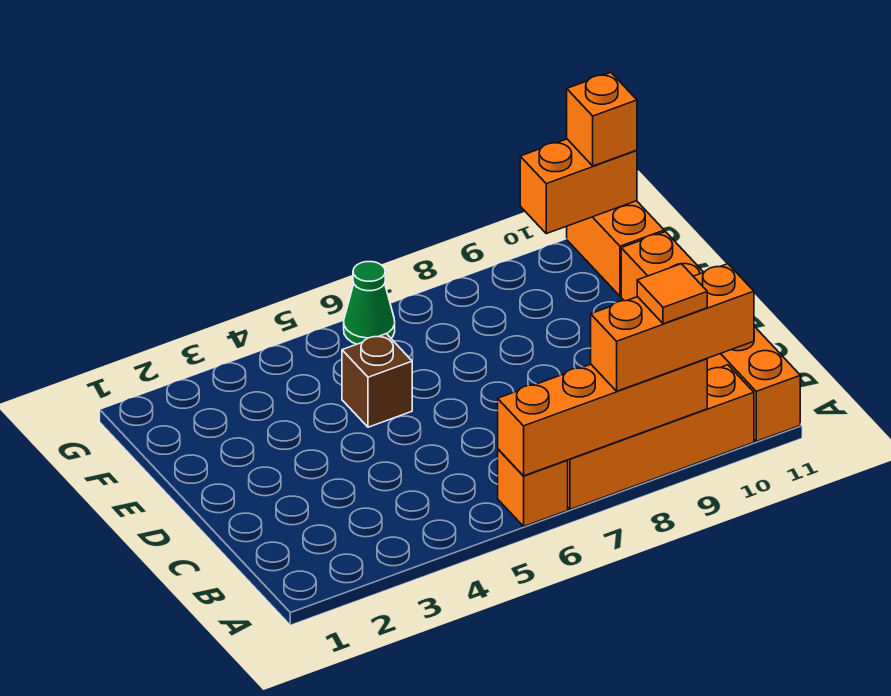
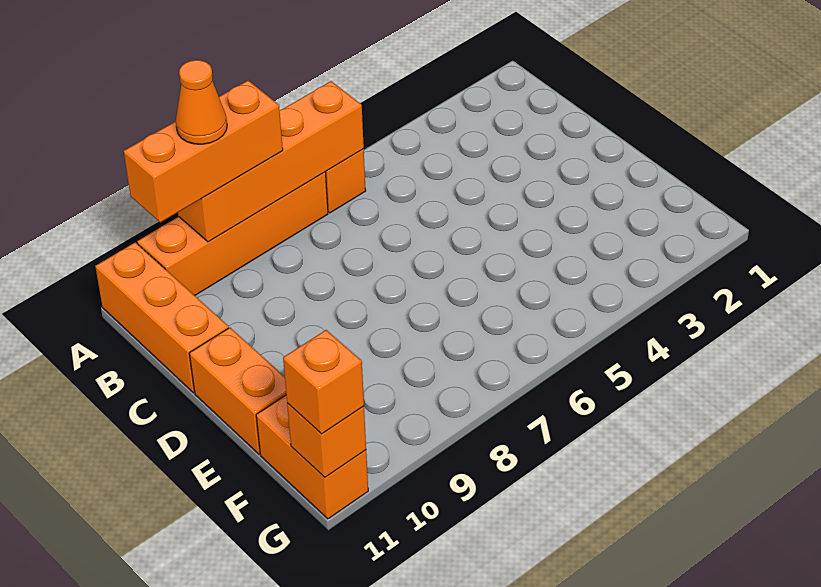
orange tile A9 level 4 -> orange cone A9 level 4
brown brick E5 level 1 -> none
green cone G6 level 1 -> none
orange brick G10:G11 level 2 -> orange brick G11 level 2

